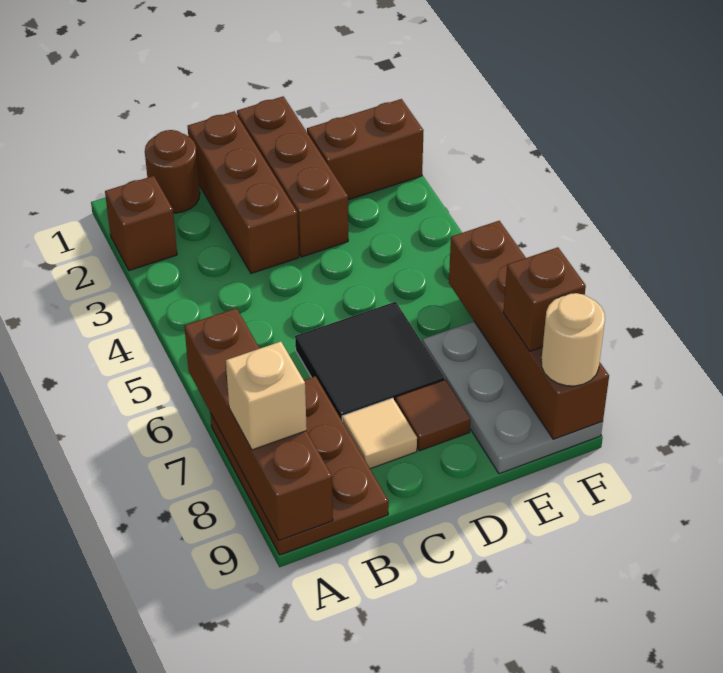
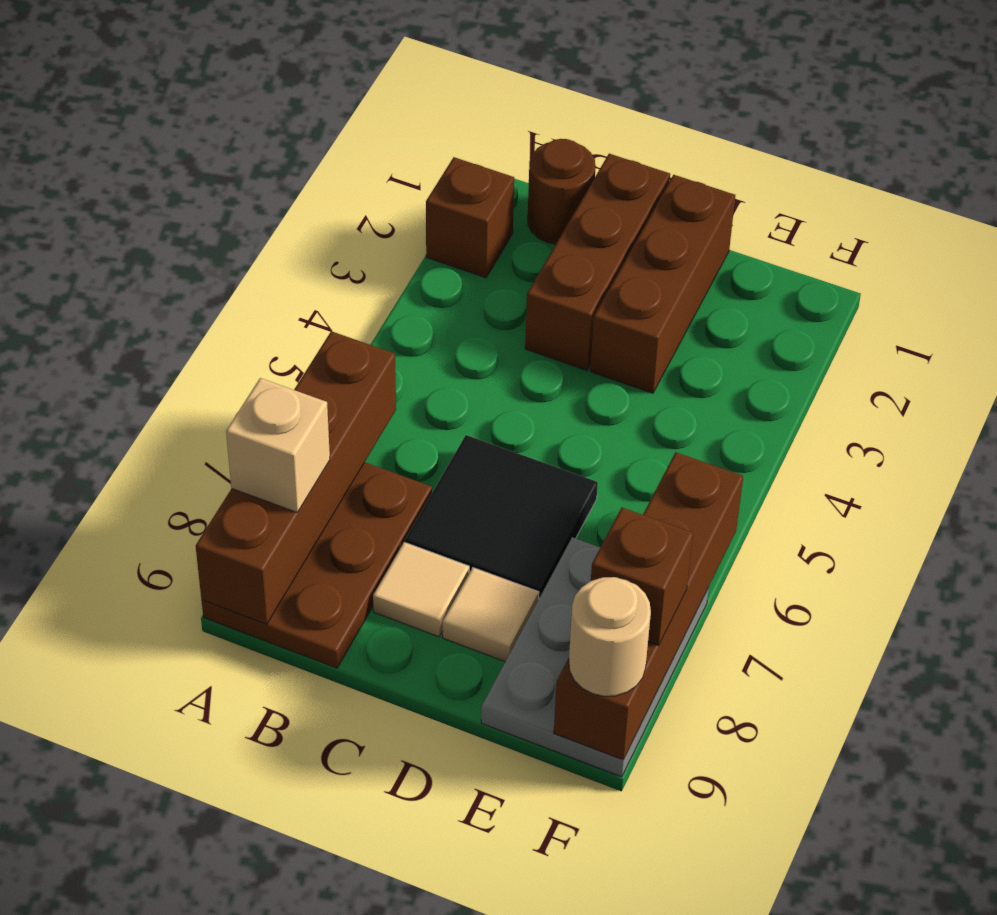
brown tile D8 level 1 -> tan tile D8 level 1
brown brick E2:F2 level 1 -> none

